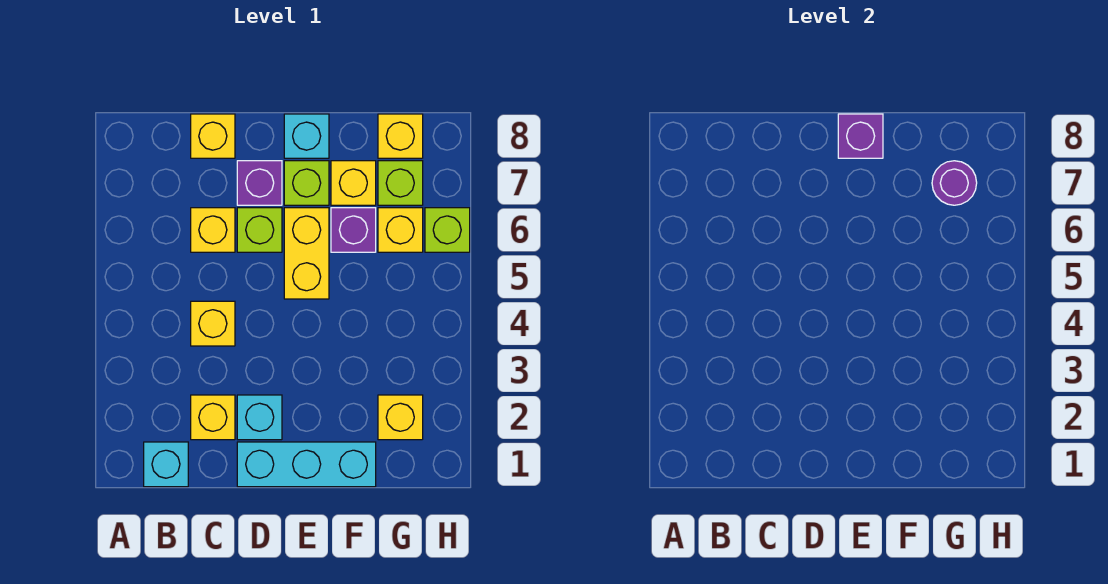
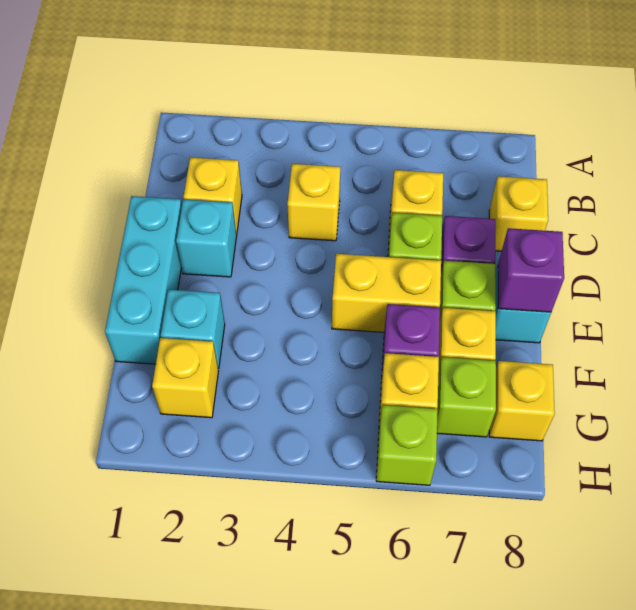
cyan brick B1 level 1 -> cyan brick F2 level 1
purple round brick G7 level 2 -> none

